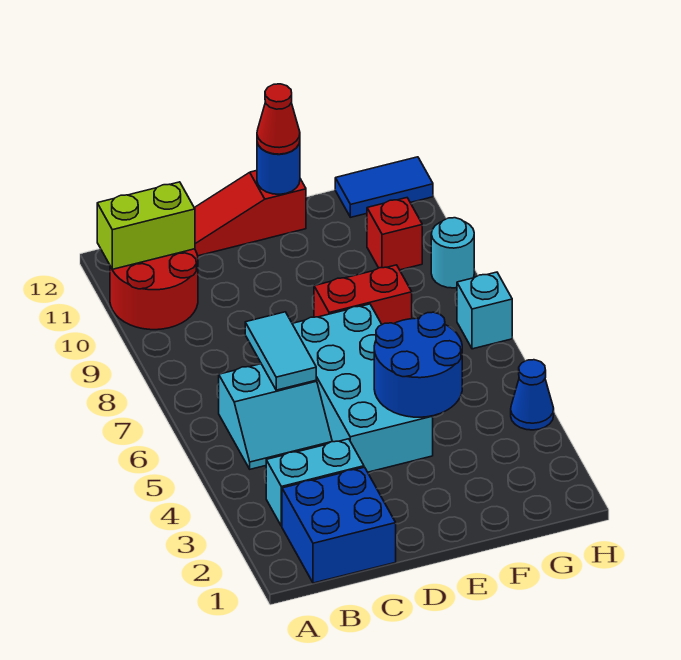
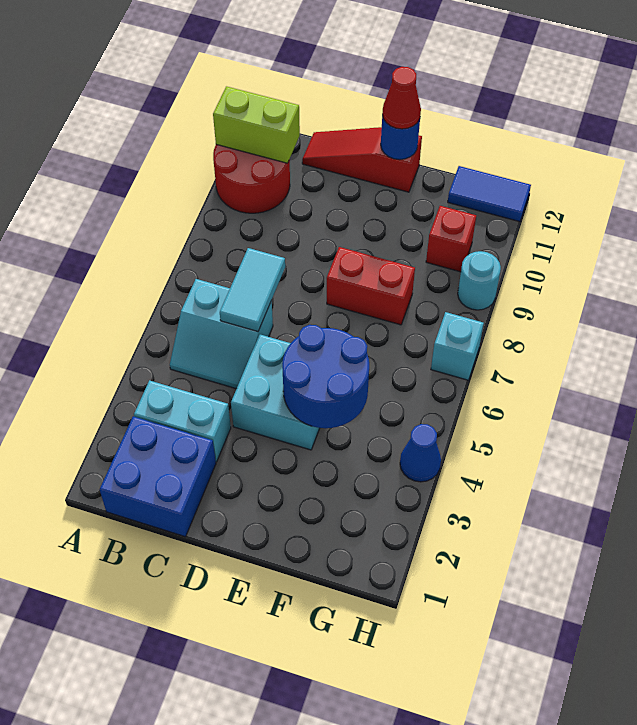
cyan brick D4:E7 level 1 -> cyan brick D4:E5 level 1

